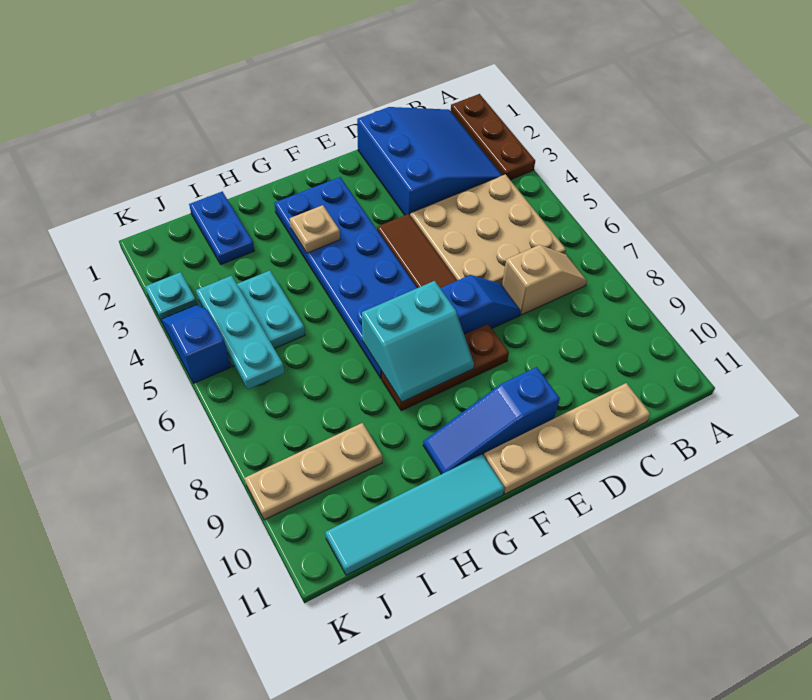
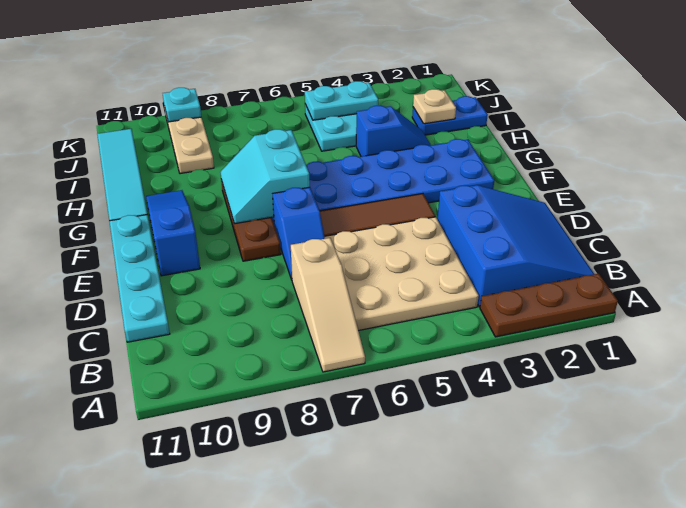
blue slope B1:D3 level 1 top D -> blue slope B1:D3 level 1 top 3
tan slope B7:C7 level 1 top C -> tan slope A7:C7 level 1 top C
tan plate C11:F11 level 1 -> cyan plate C11:F11 level 1
tan plate G3 level 2 -> tan plate I2 level 2
cyan plate J4:J6 level 2 -> cyan plate J4:J5 level 2
cyan plate K3 level 1 -> cyan plate K9 level 2
blue slope K4:K5 level 1 top 5 -> blue slope H3:H4 level 1 top 4

